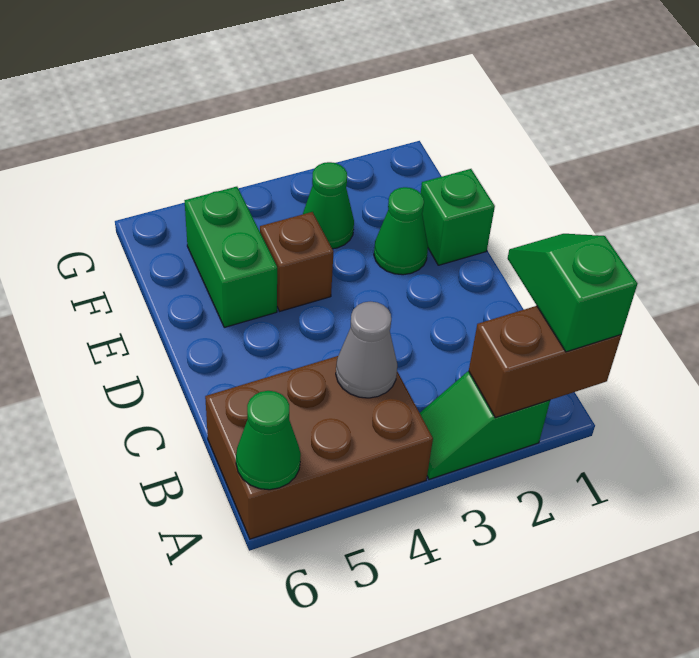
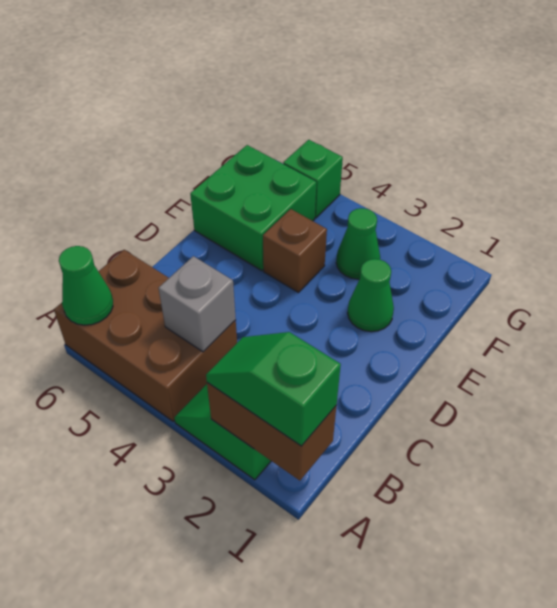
green slope A1:B1 level 3 top A -> green slope A1:A2 level 3 top 1
grey cone B4 level 2 -> grey brick B4 level 2
green brick E1 level 1 -> green brick G5 level 1
green brick E5:F5 level 1 -> green brick E5:F6 level 1

